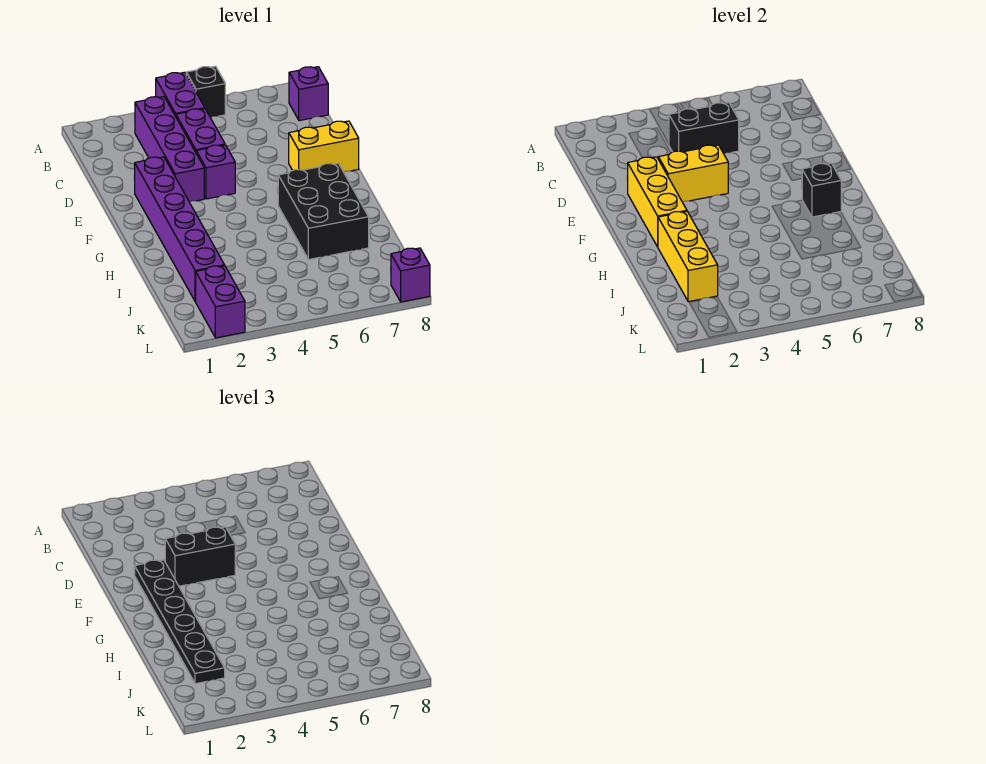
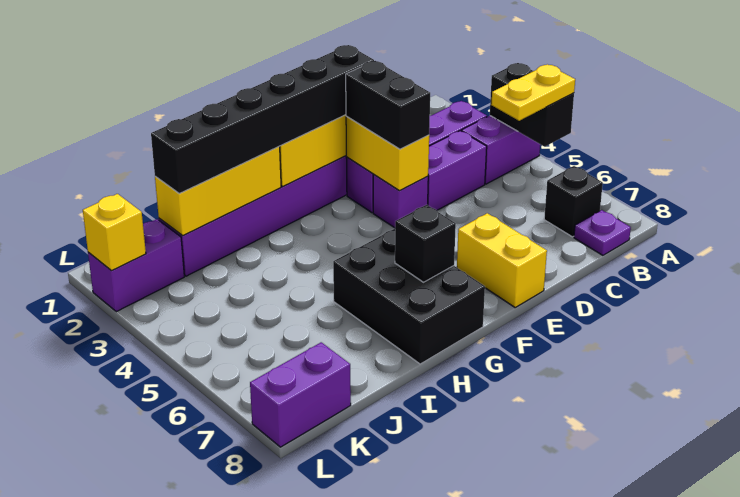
black brick A5 level 1 -> black brick B7 level 1
none -> yellow plate A5:B5 level 3
purple brick B8 level 1 -> purple plate B8 level 1
black brick C4:C5 level 2 -> black brick A4:A5 level 2
black plate E2:J2 level 3 -> black brick E2:J2 level 3
black brick G6:I7 level 1 -> black brick G6:H8 level 1
none -> yellow brick L2 level 2
purple brick L8 level 1 -> purple brick K8:L8 level 1

